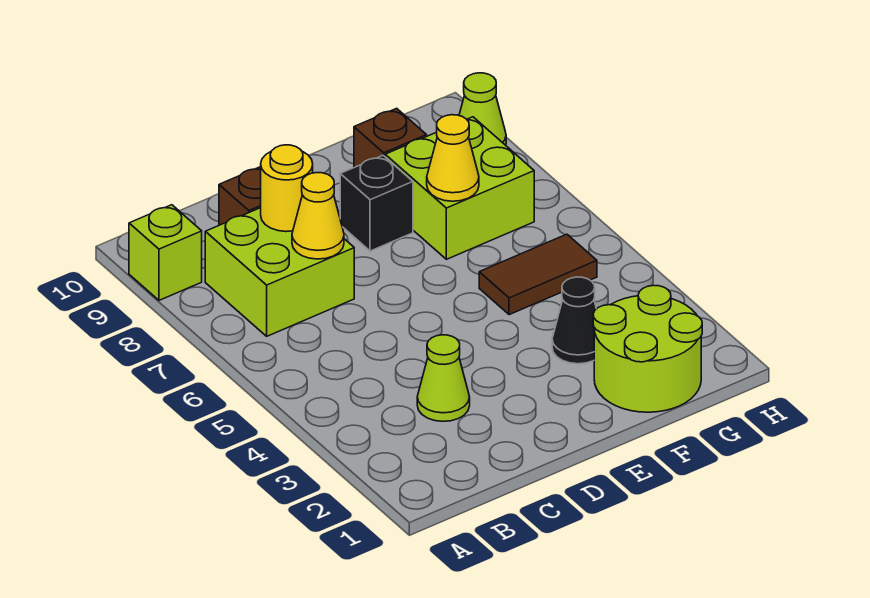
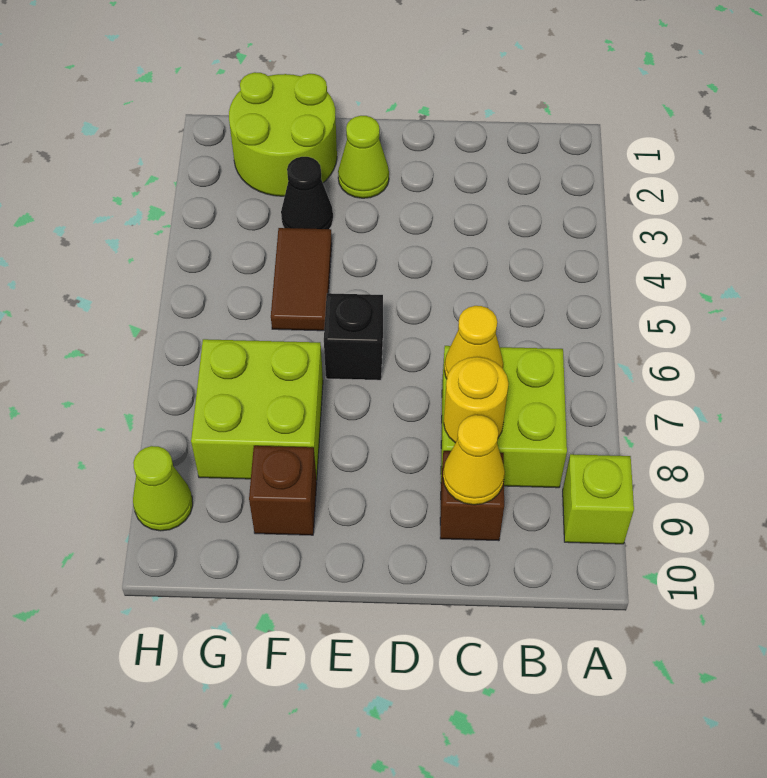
lime cone C3 level 1 -> lime cone E2 level 1
black brick E8 level 1 -> black brick E6 level 1
brown tile F5:G5 level 1 -> brown tile F4:F5 level 1
yellow cone F7 level 2 -> yellow cone C9 level 2

